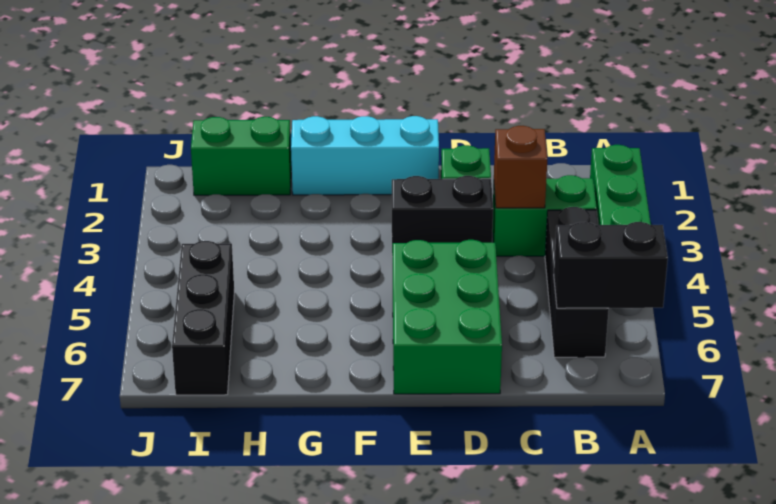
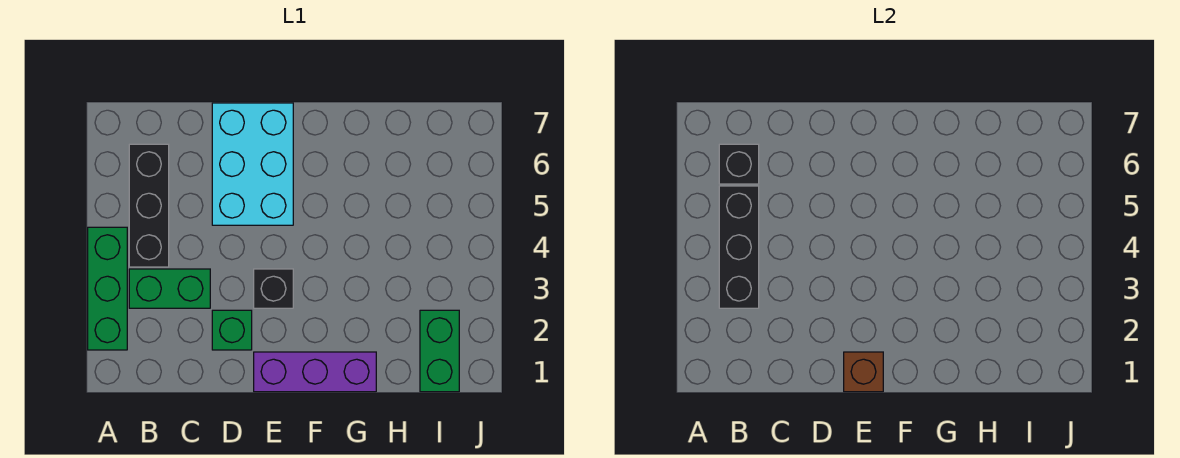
black brick A6:B6 level 2 -> black brick B6 level 2
brown brick C3 level 2 -> brown brick E1 level 2
black brick D3:E3 level 1 -> black brick E3 level 1
green brick D5:E7 level 1 -> cyan brick D5:E7 level 1
cyan brick E1:G1 level 1 -> purple brick E1:G1 level 1
green brick H1:I1 level 1 -> green brick I1:I2 level 1
black brick I5:I7 level 1 -> black brick B3:B5 level 2

